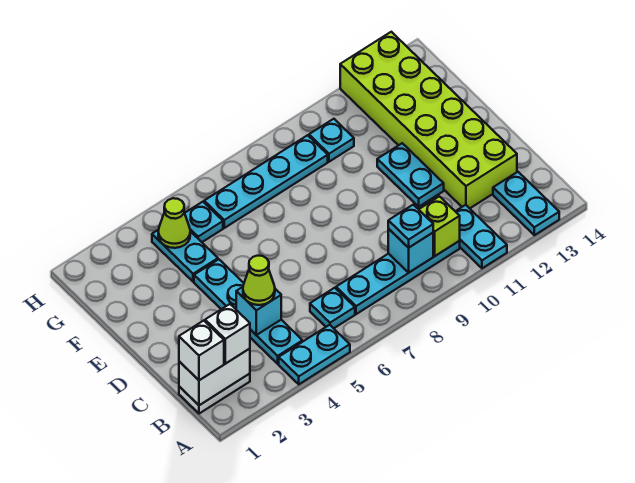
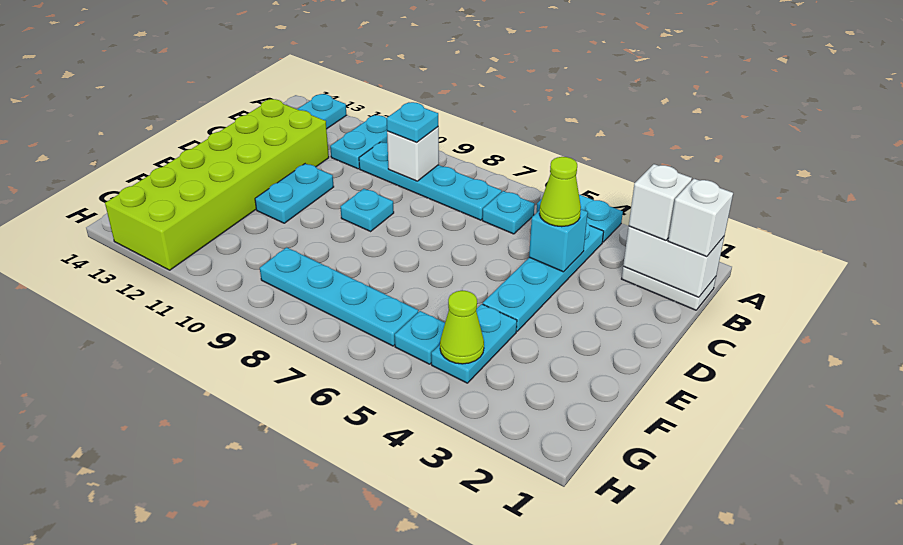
cyan brick B9 level 2 -> white brick B9 level 2
lime brick B10 level 2 -> none
cyan plate G10 level 1 -> cyan plate D9 level 1

